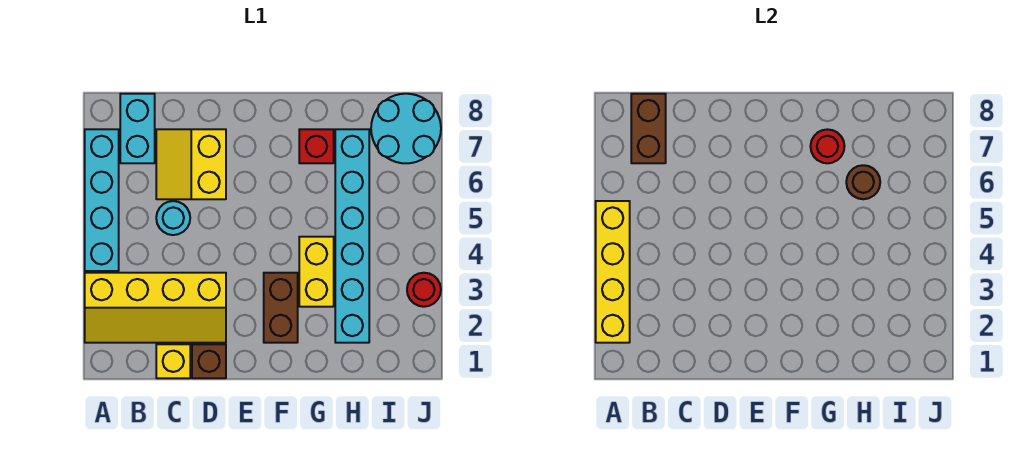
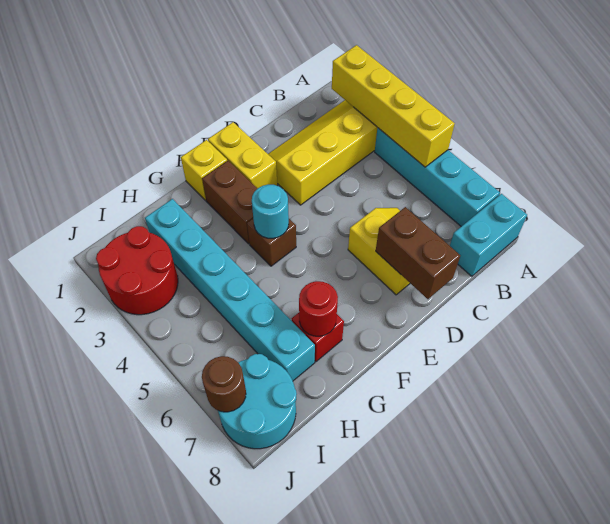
cyan brick B7:B8 level 1 -> cyan brick A8:B8 level 1
brown brick B7:B8 level 2 -> brown brick D7:D8 level 2
yellow brick C1 level 1 -> yellow brick F1 level 1
cyan round brick C5 level 1 -> cyan round brick F4 level 2
brown brick D1 level 1 -> brown brick F4 level 1
yellow brick G3:G4 level 1 -> yellow brick E1:E2 level 1
brown round brick H6 level 2 -> brown round brick J7 level 2
red round brick J3 level 1 -> red round brick I2:J3 level 1

